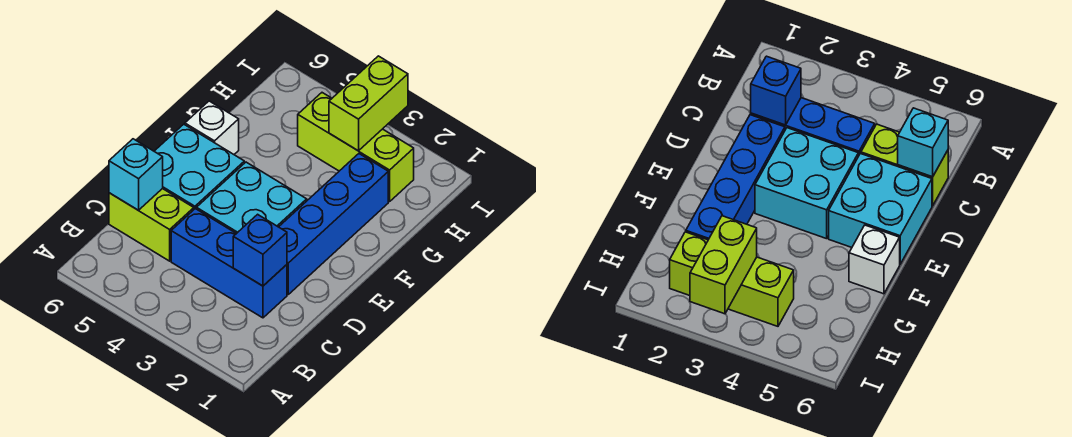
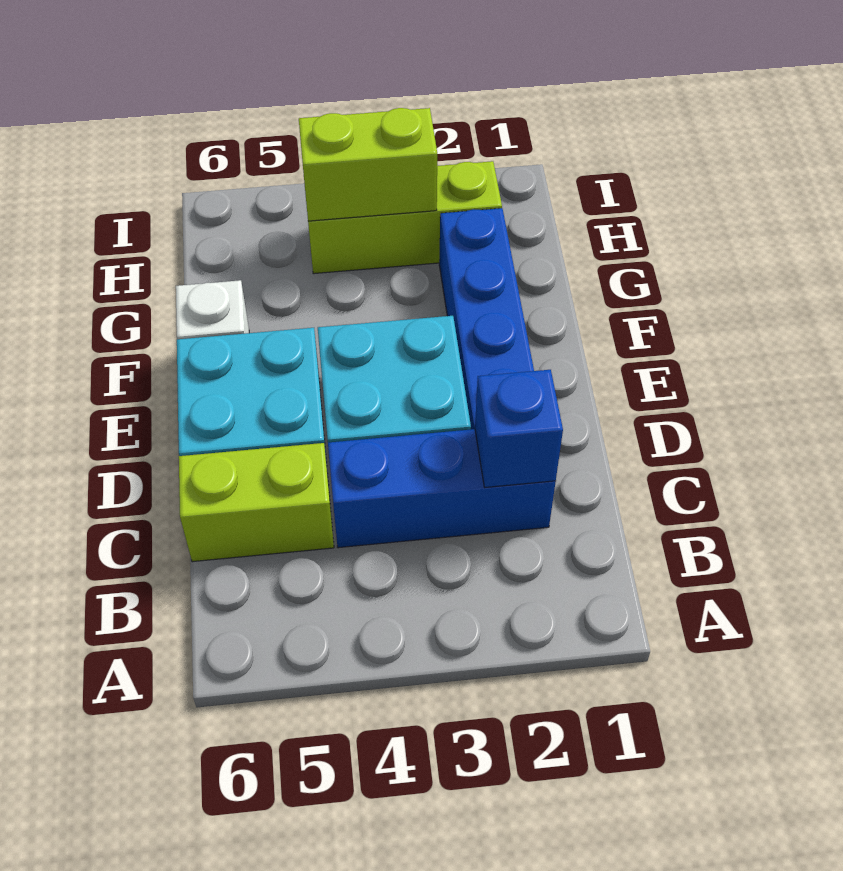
cyan brick C6 level 2 -> none
lime brick H3:I3 level 2 -> lime brick H3:H4 level 2

